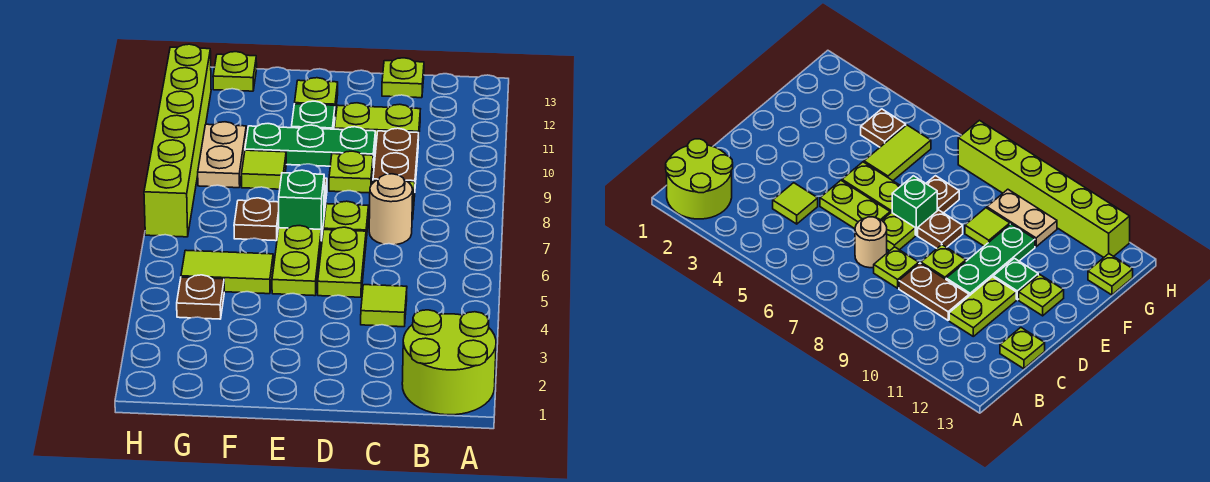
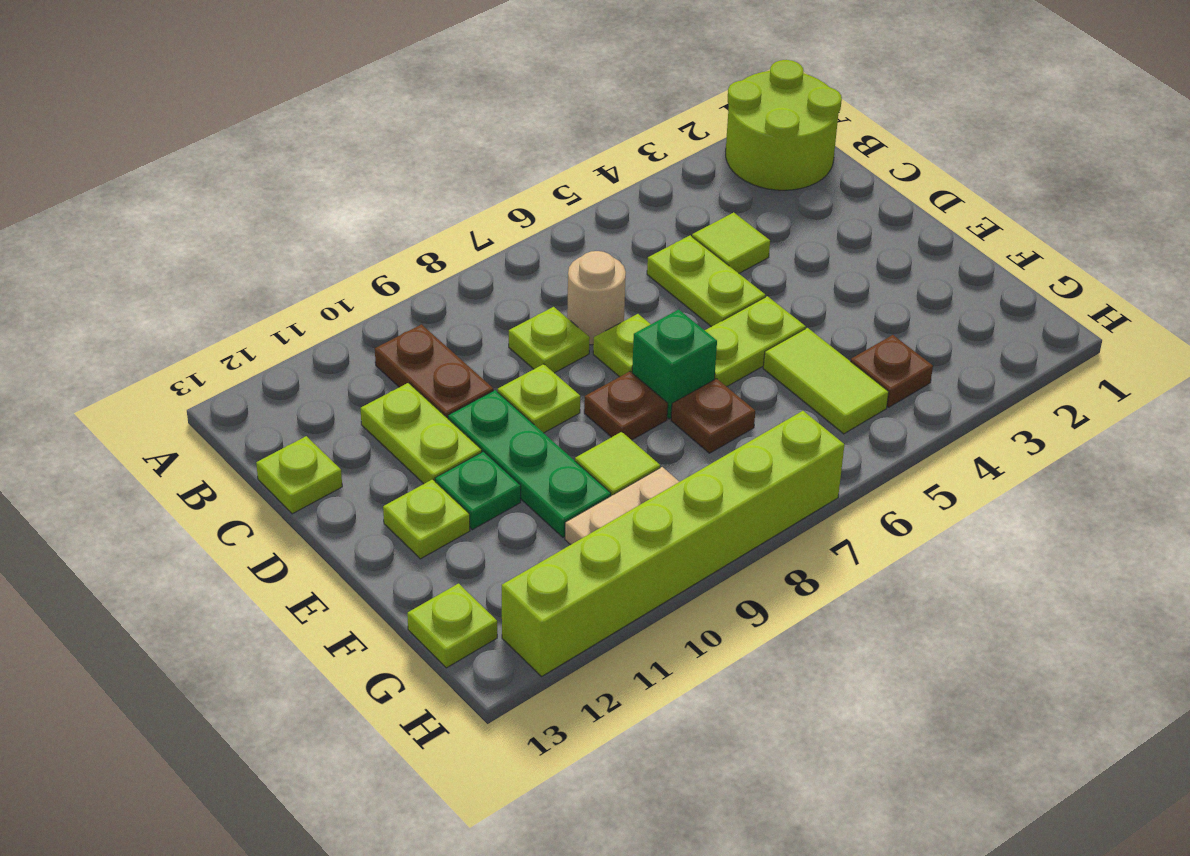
brown plate C9:C10 level 1 -> brown plate B10:C10 level 1
lime plate D5:D6 level 1 -> lime plate C5:D5 level 1

